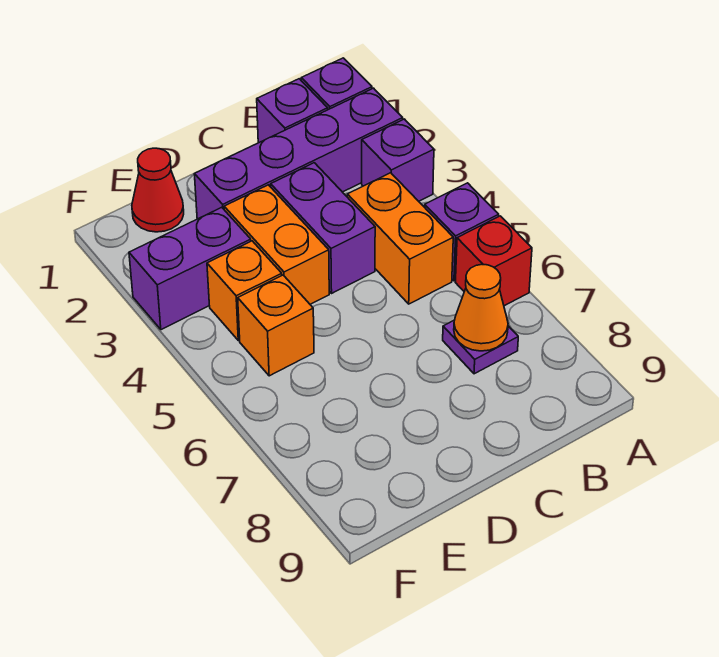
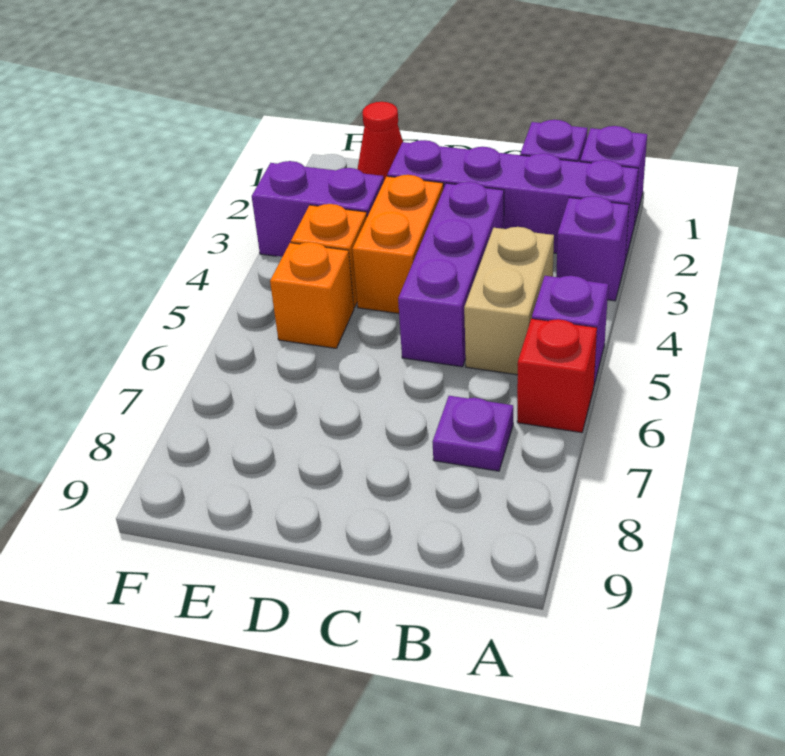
orange brick B4:B5 level 1 -> tan brick B4:B5 level 1
orange cone B7 level 2 -> none
purple brick C3:C4 level 1 -> purple brick C3:C5 level 1

